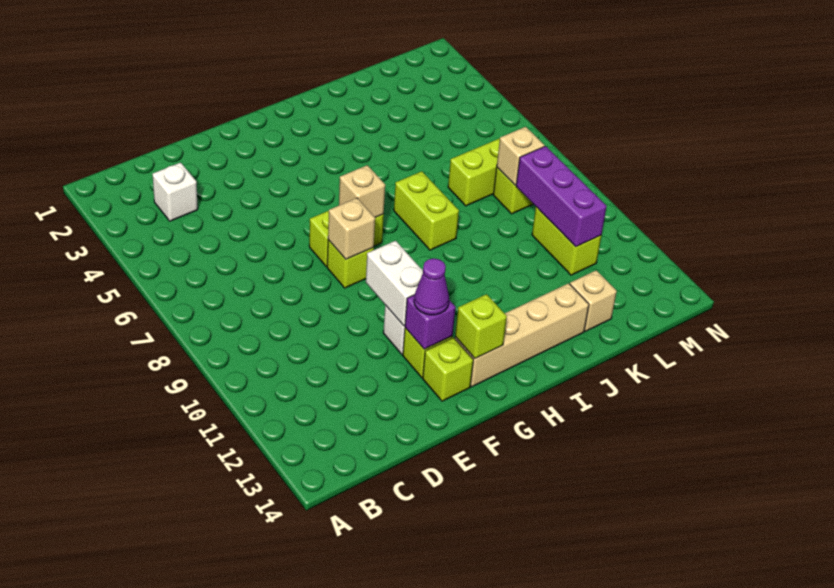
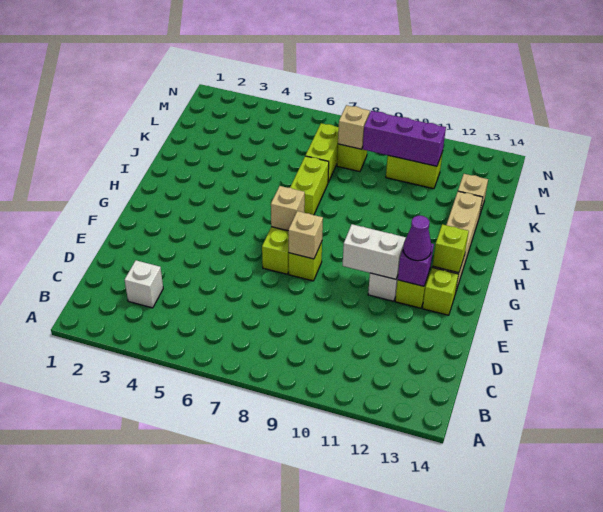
lime brick I7:I8 level 1 -> lime brick I7:J7 level 1

